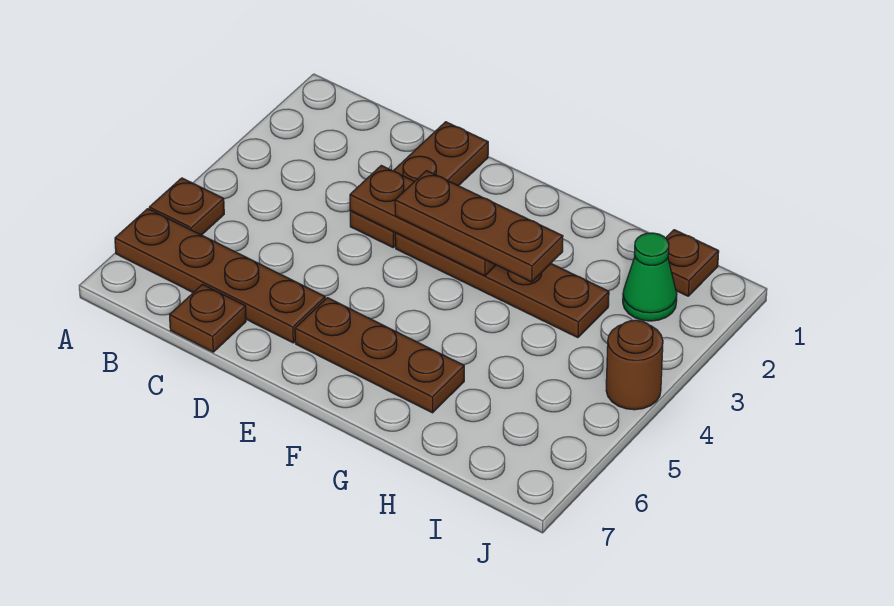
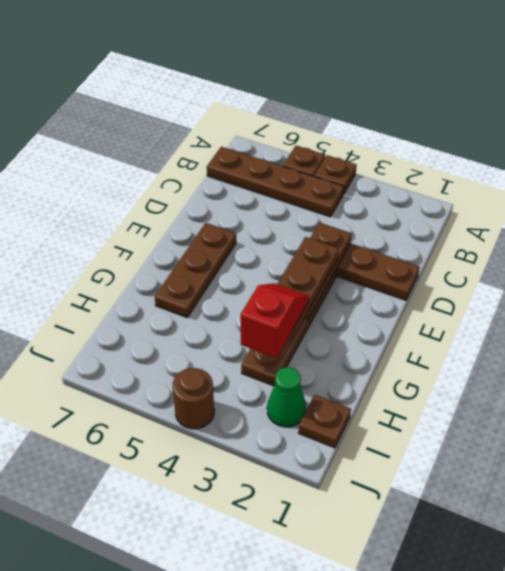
brown plate A6:D6 level 1 -> brown plate B4:B7 level 1
brown plate C7 level 1 -> brown plate A4 level 1
none -> red slope G3:H3 level 4 top H

